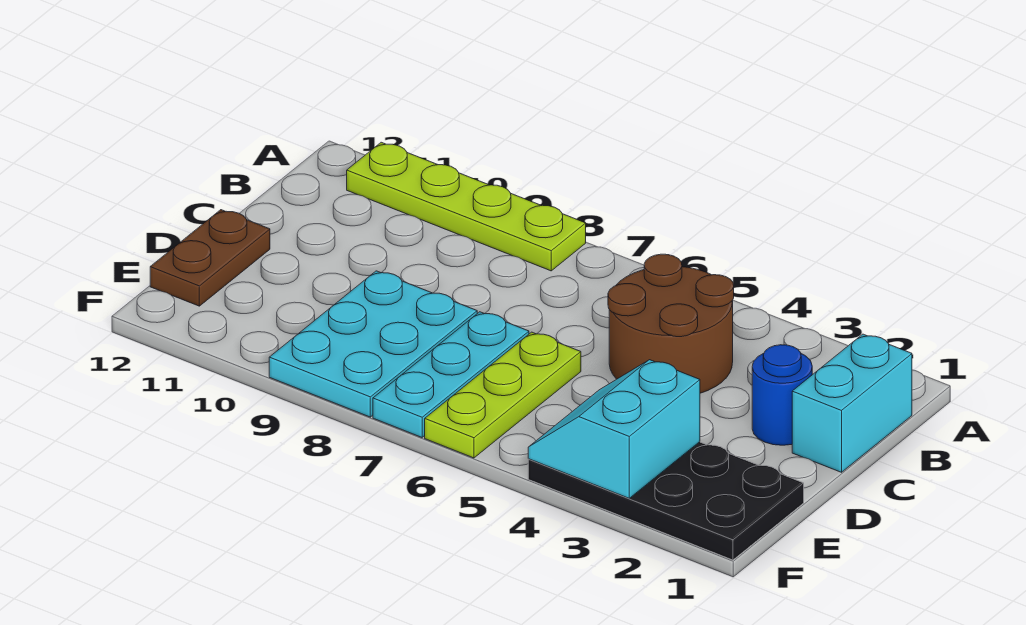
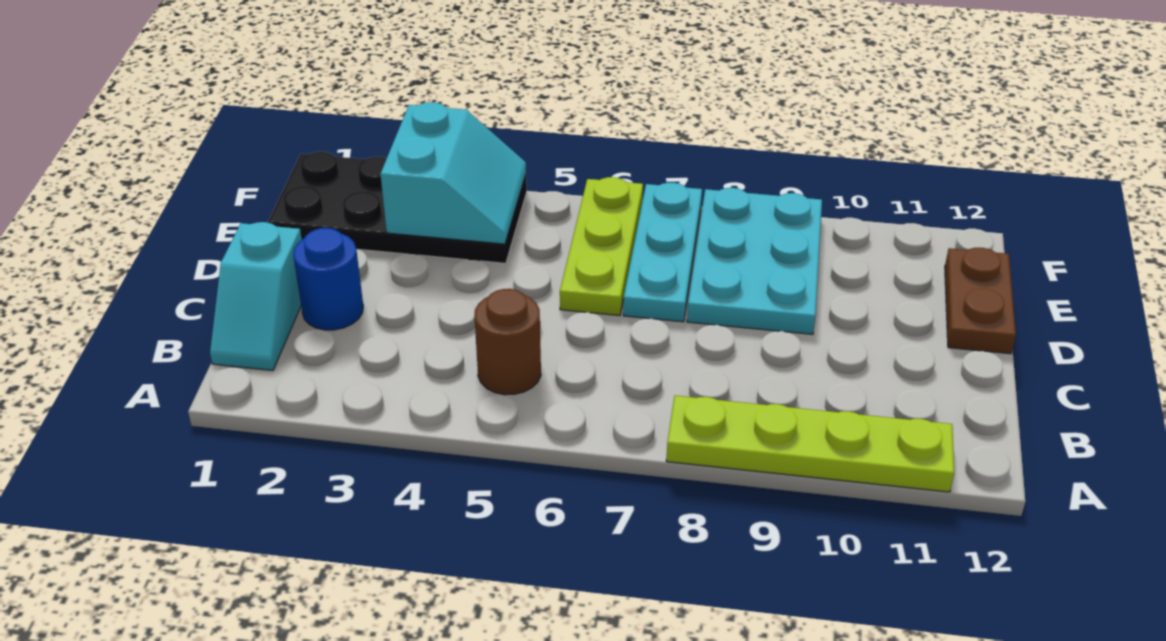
cyan brick B1:C1 level 1 -> cyan slope B1:C1 level 1 top C
brown round brick B4:C5 level 1 -> brown round brick B5 level 1

